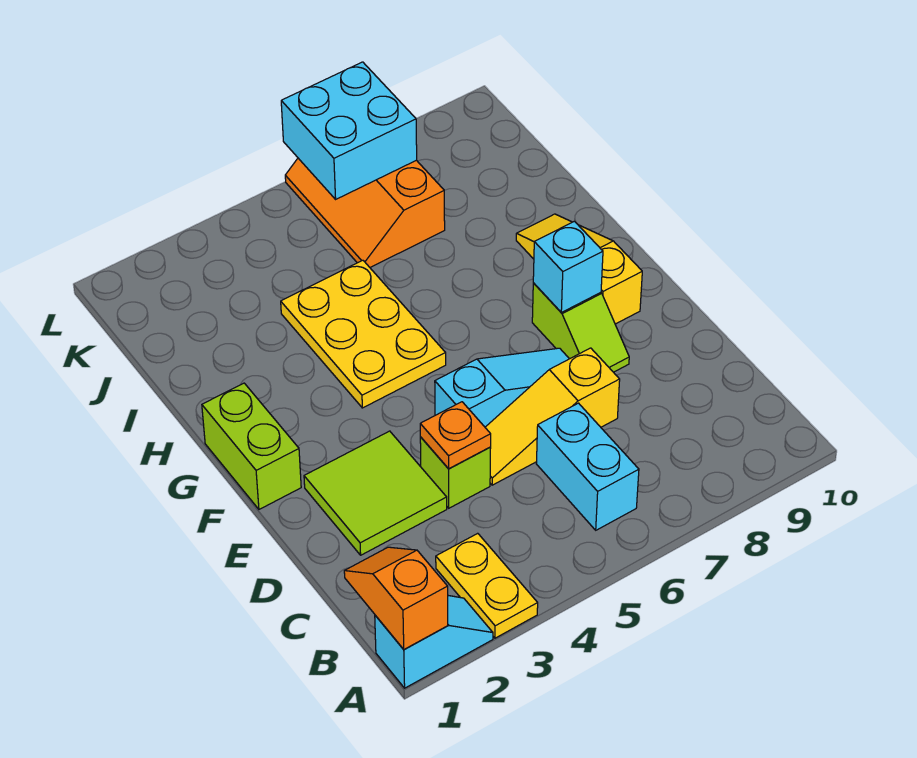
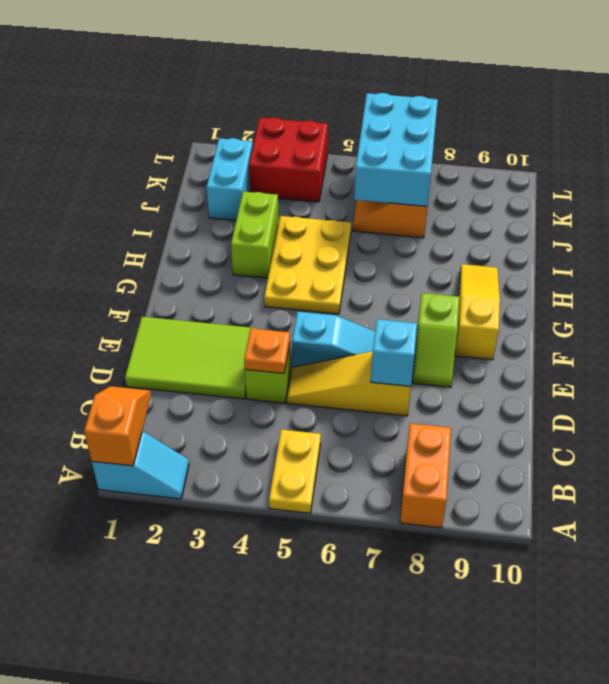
yellow plate A3:B3 level 1 -> yellow plate A5:B5 level 1
none -> orange brick A8:B8 level 1
cyan brick B6:C6 level 1 -> cyan brick J2:K2 level 1
lime tile D2:E3 level 1 -> lime tile D1:E3 level 1
lime brick F1:G1 level 1 -> lime brick H3:I3 level 1
cyan brick F8 level 2 -> cyan brick D7 level 2
none -> red brick K3:L4 level 1
cyan brick K6:L7 level 2 -> cyan brick J6:L7 level 2

